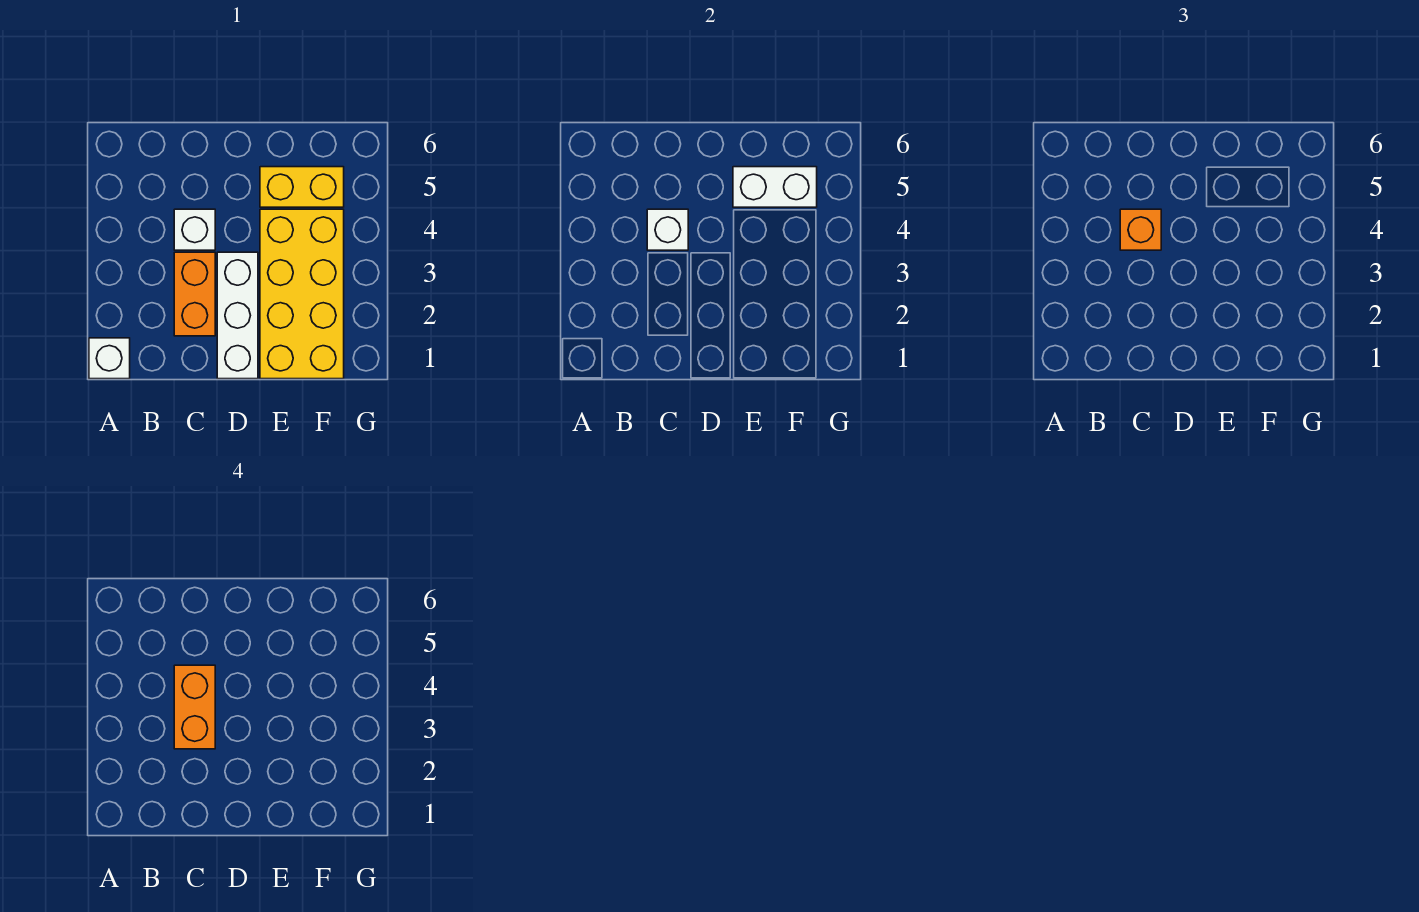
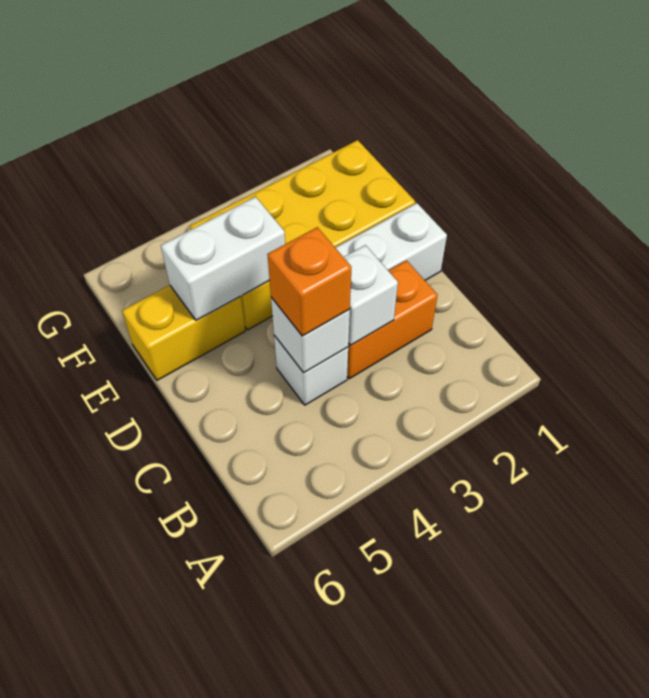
white brick A1 level 1 -> white brick C3 level 2
orange brick C3:C4 level 4 -> none
yellow brick E5:F5 level 1 -> yellow brick E5:E6 level 1
white brick E5:F5 level 2 -> white brick E4:E5 level 2

